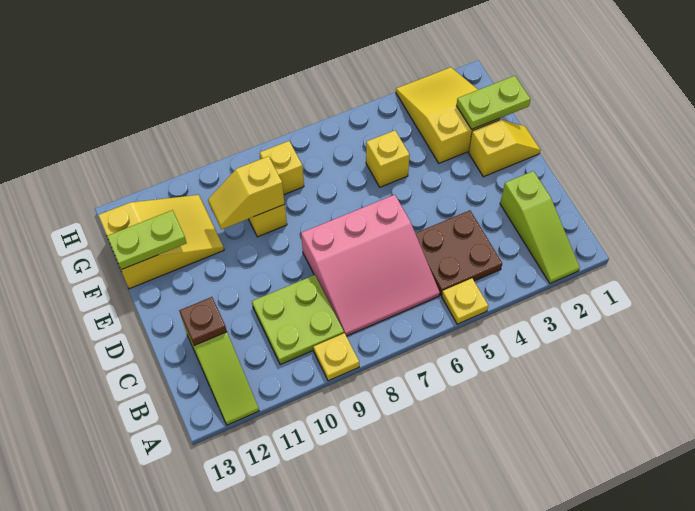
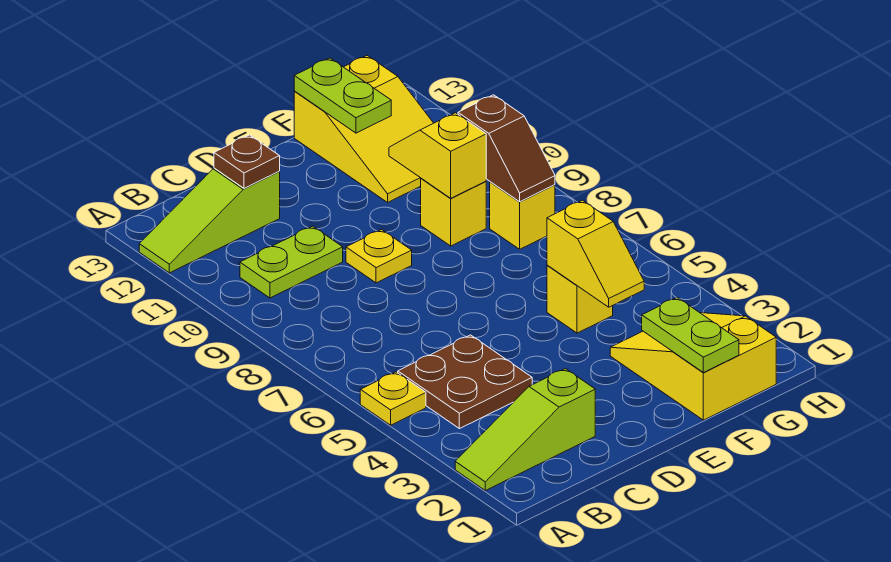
yellow plate A9 level 1 -> yellow plate D9 level 1
pink slope B6:D8 level 1 top D -> none
lime plate B9:C10 level 1 -> lime plate B10:C10 level 1
yellow slope E1:E2 level 1 top 2 -> yellow slope F4:F5 level 2 top 5
yellow slope F2:H3 level 1 top F -> yellow slope F1:G3 level 1 top 1
none -> brown slope G8:G9 level 2 top 9

